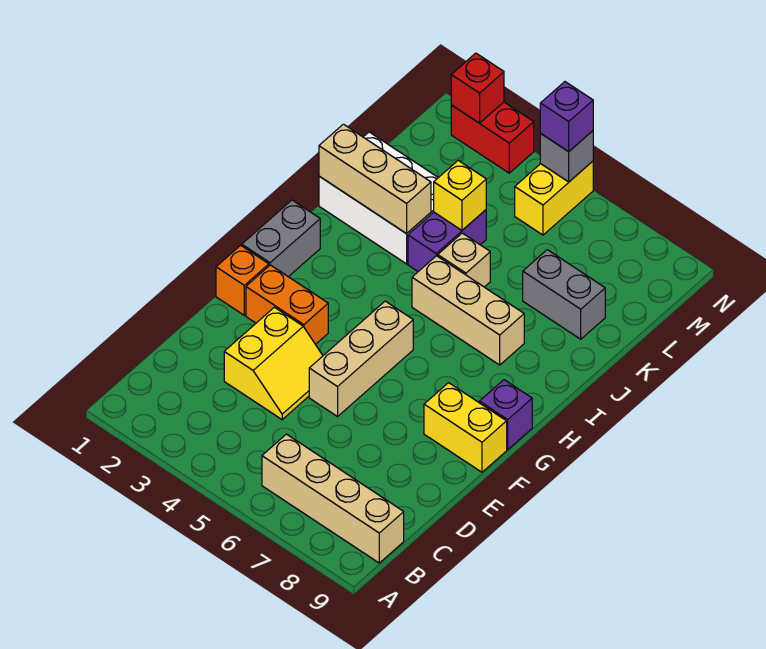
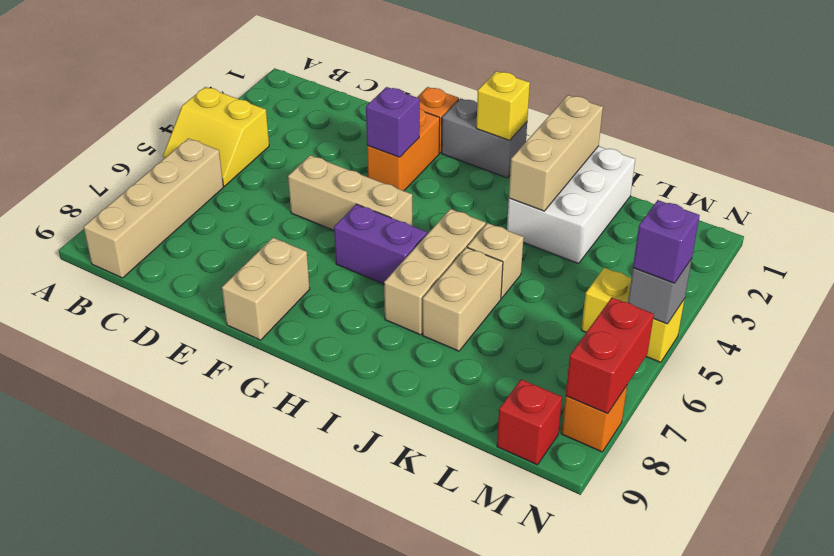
yellow slope D3:E4 level 1 top 3 -> yellow slope A4:B5 level 1 top 4
yellow brick F8:F9 level 1 -> tan brick F8:F9 level 1
purple brick G9 level 1 -> purple brick F3 level 2
purple brick J4:K4 level 1 -> purple brick G6:H6 level 1
none -> tan brick J6:J7 level 1
yellow brick K4 level 2 -> yellow brick H1 level 2
grey brick K7:K8 level 1 -> none
red brick N2:N3 level 1 -> red brick N7:N8 level 2
red brick N2 level 2 -> red brick M9 level 1
none -> orange brick N8 level 1

